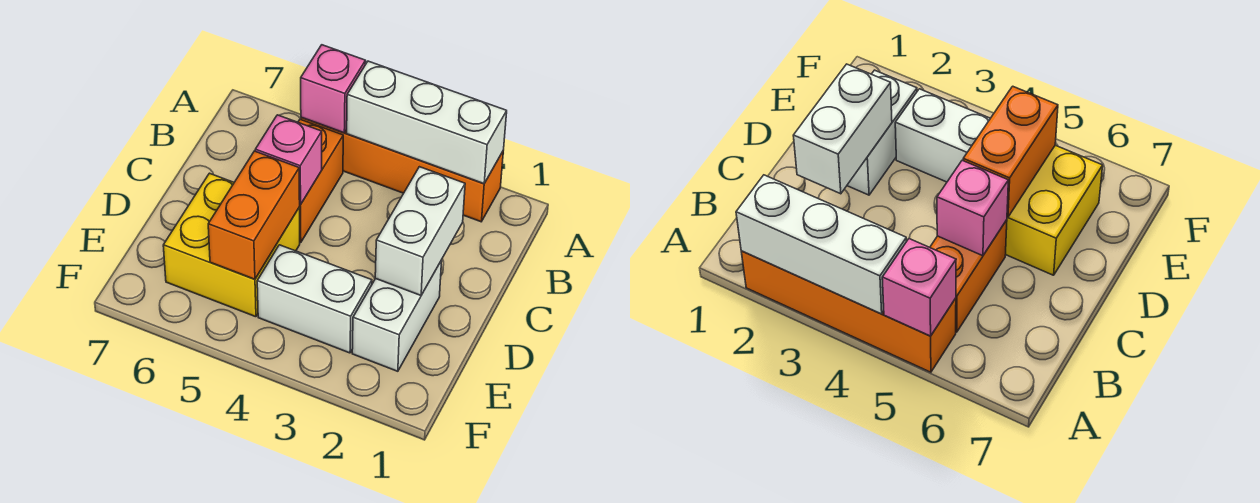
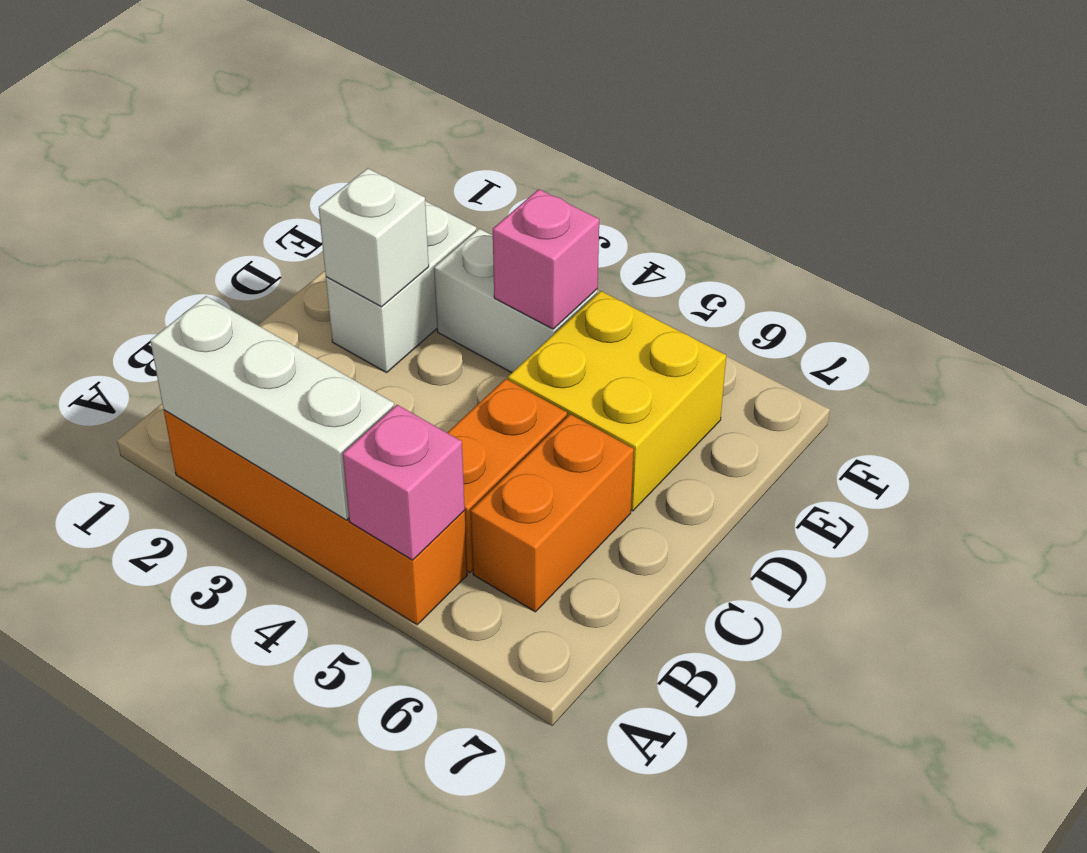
white brick C2:D2 level 2 -> white brick D2 level 2
pink brick C5 level 2 -> pink brick E4 level 2
orange brick D5:E5 level 2 -> orange brick B6:C6 level 1

